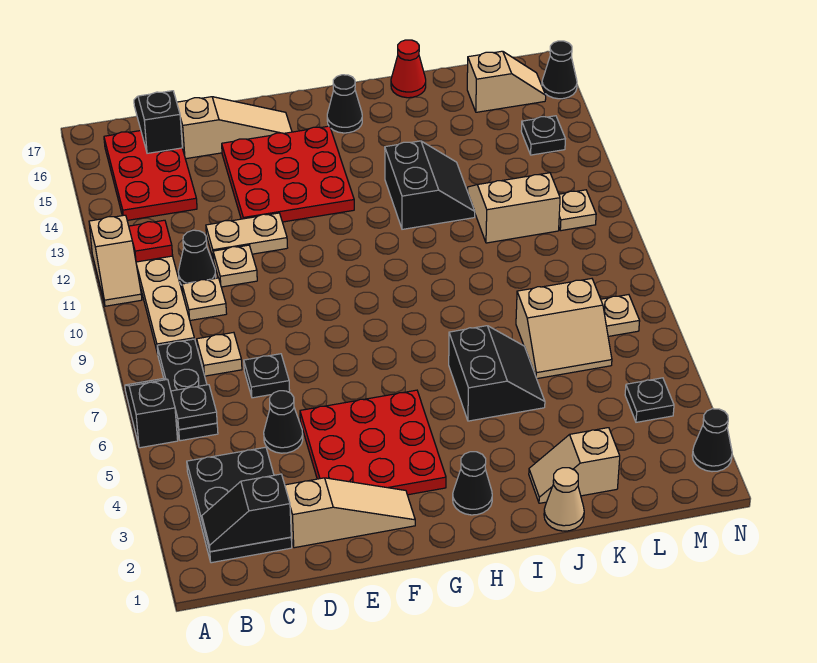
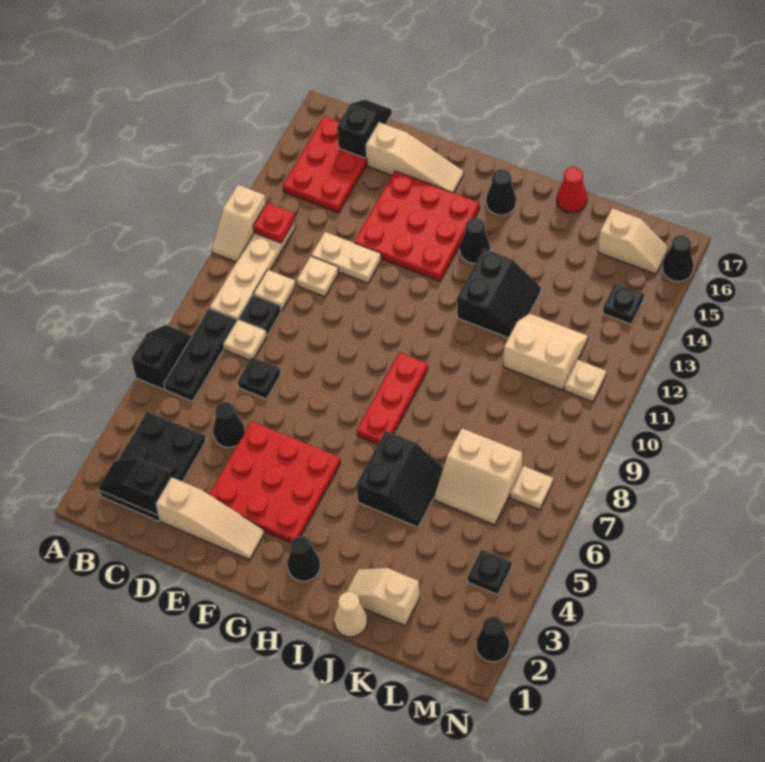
black plate B6 level 2 -> black plate C9 level 1
black cone C11 level 1 -> black cone H14 level 1
none -> red plate H7:H9 level 1

